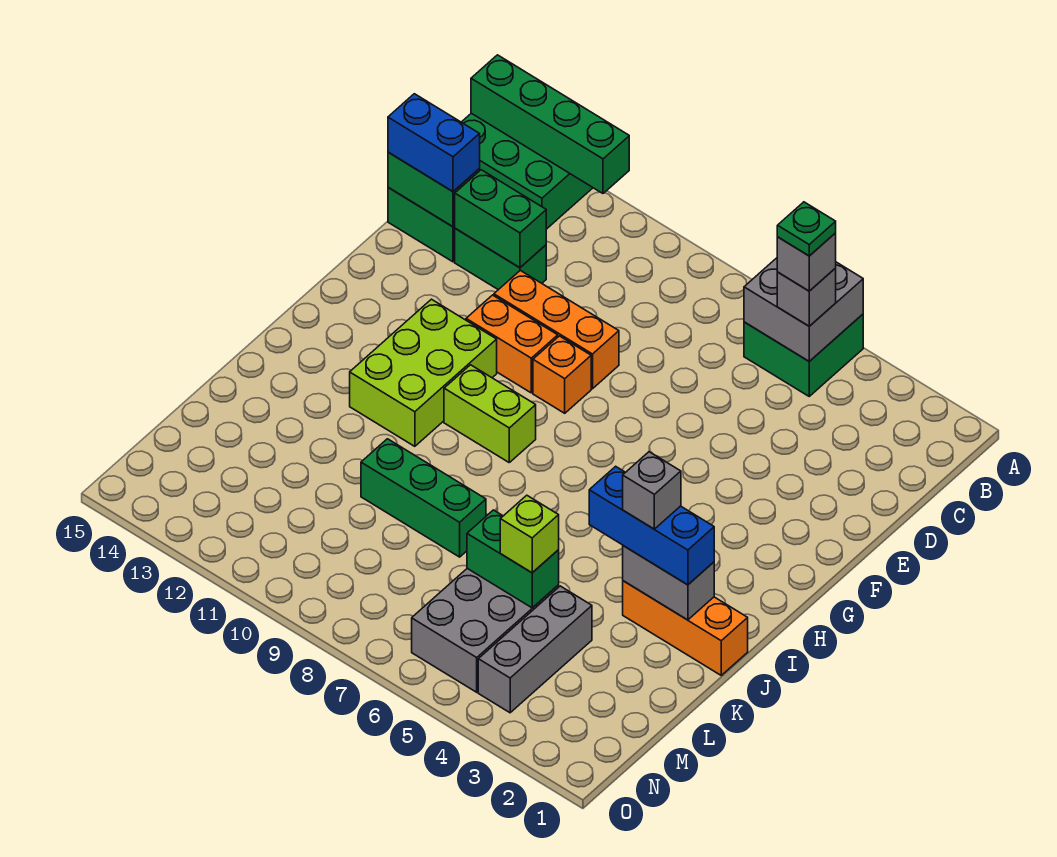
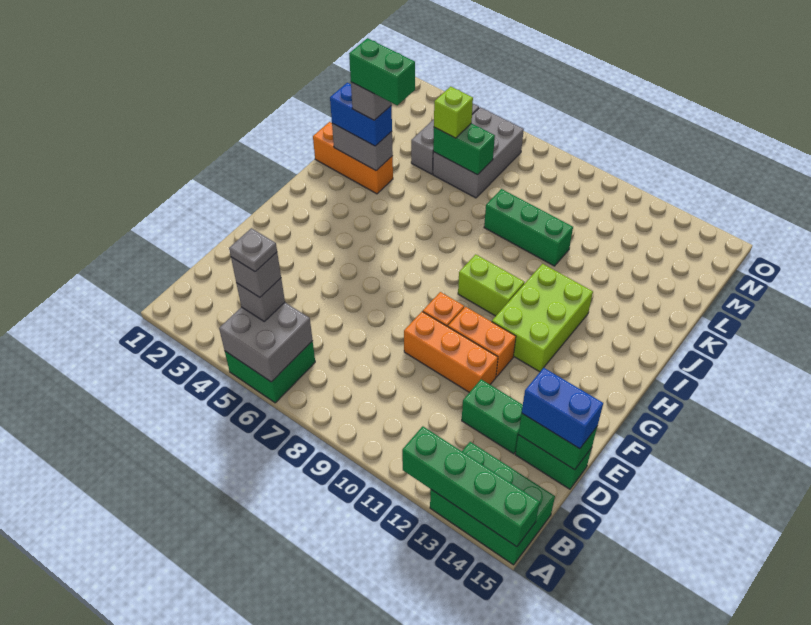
green plate B5 level 5 -> grey plate B5 level 5
green brick D12:D13 level 2 -> green brick J3:J4 level 5
blue brick J2:J4 level 3 -> blue brick J2:J3 level 3

